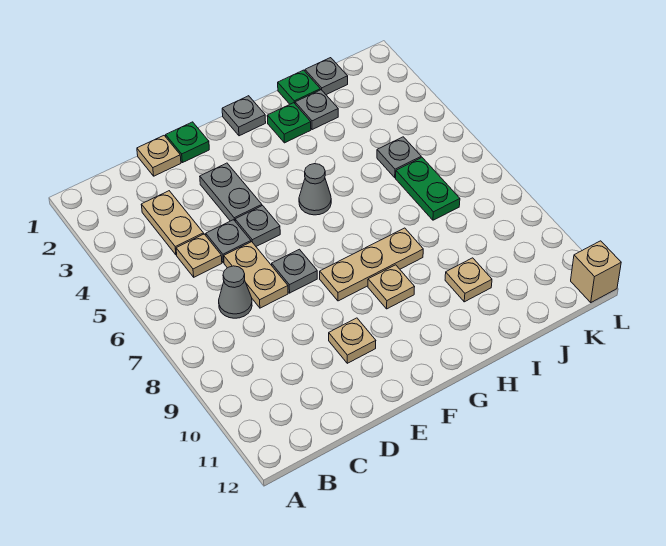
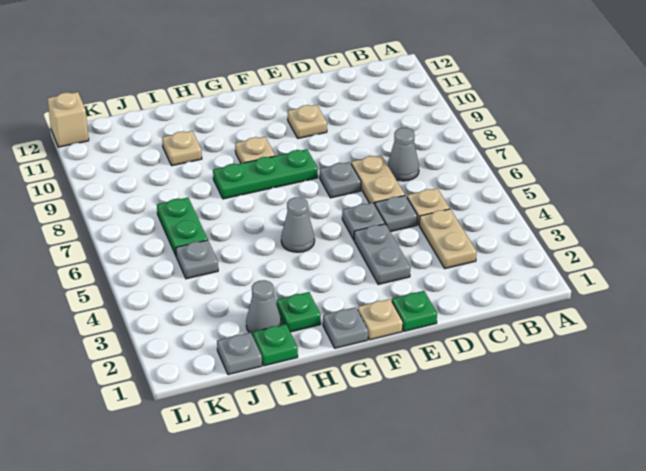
tan plate D1 level 1 -> tan plate F1 level 1
tan plate F8:H8 level 1 -> green plate F8:H8 level 1
grey plate I2 level 1 -> grey cone I2 level 1

